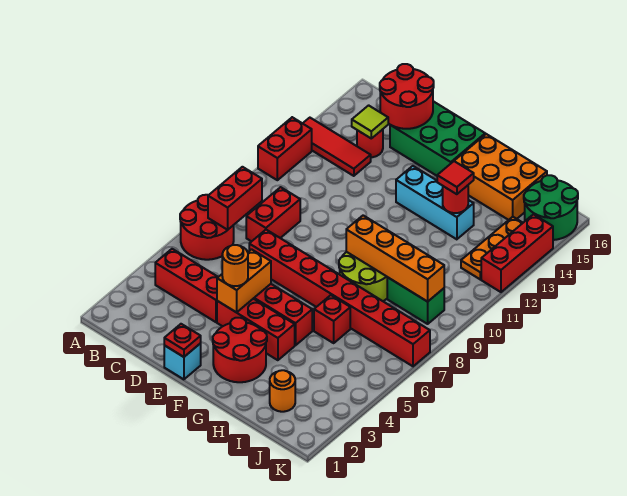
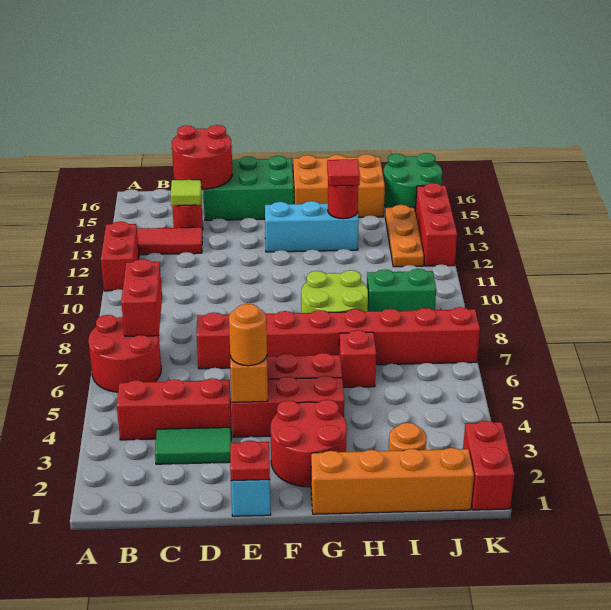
none -> green tile C3:D3 level 1
red brick C8:C9 level 1 -> red brick K1:K2 level 1
orange brick G9:J9 level 2 -> orange brick G1:J1 level 1

